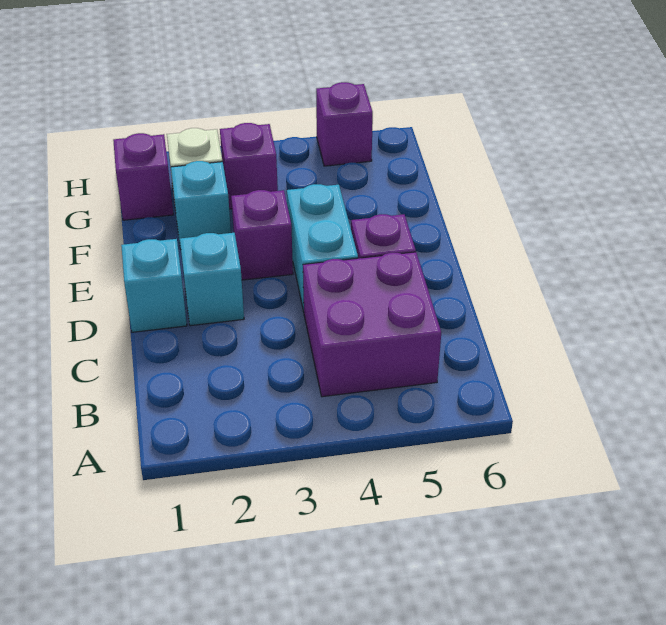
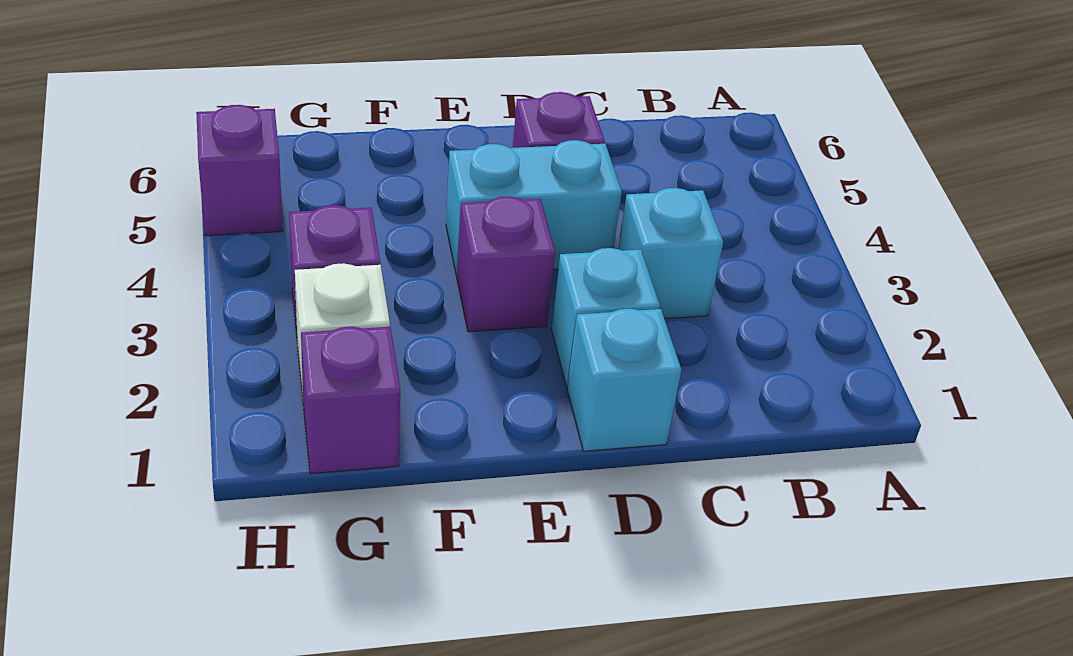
purple brick B4:C5 level 1 -> none
cyan brick F2 level 1 -> cyan brick C3 level 1

